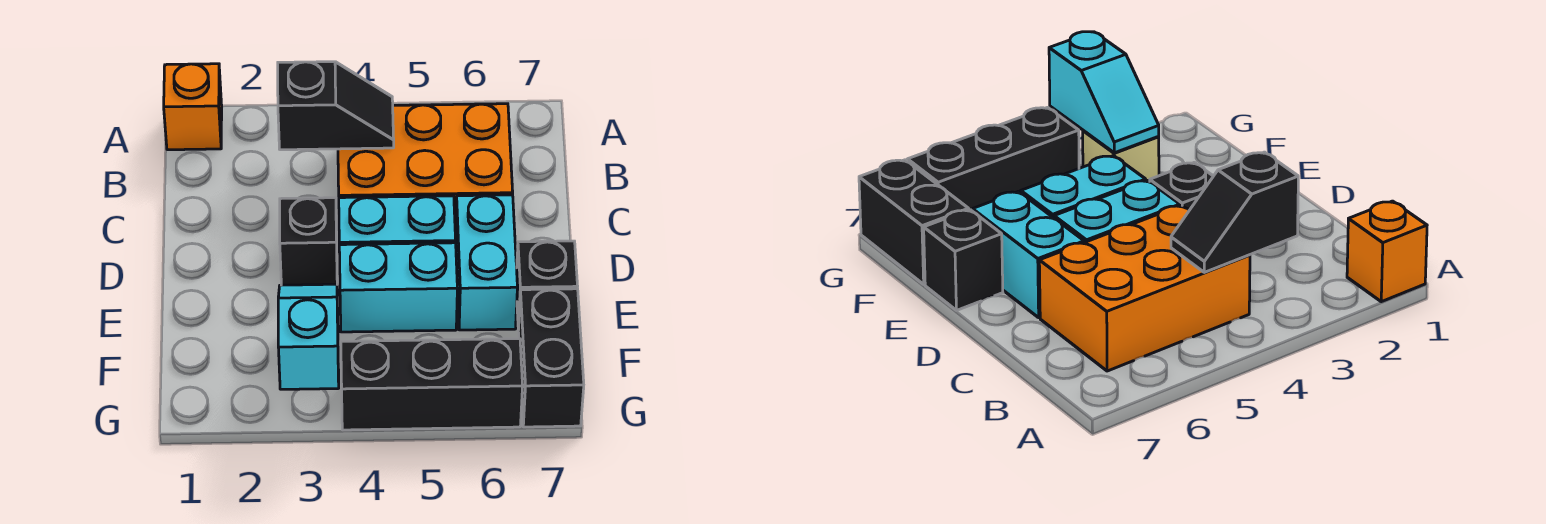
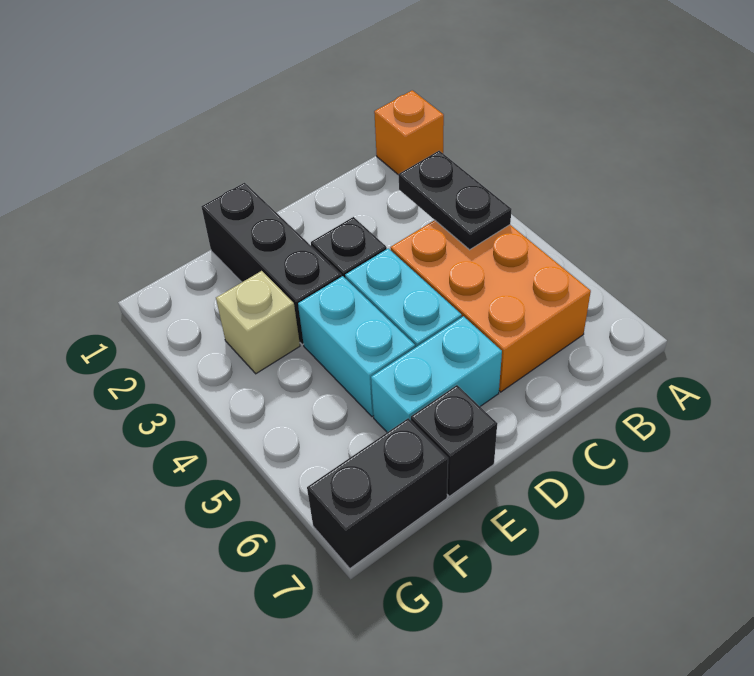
black slope B3:B4 level 2 top 3 -> black plate B3:B4 level 2
cyan slope F3:G3 level 2 top G -> none
black brick G4:G6 level 1 -> black brick E1:E3 level 1

